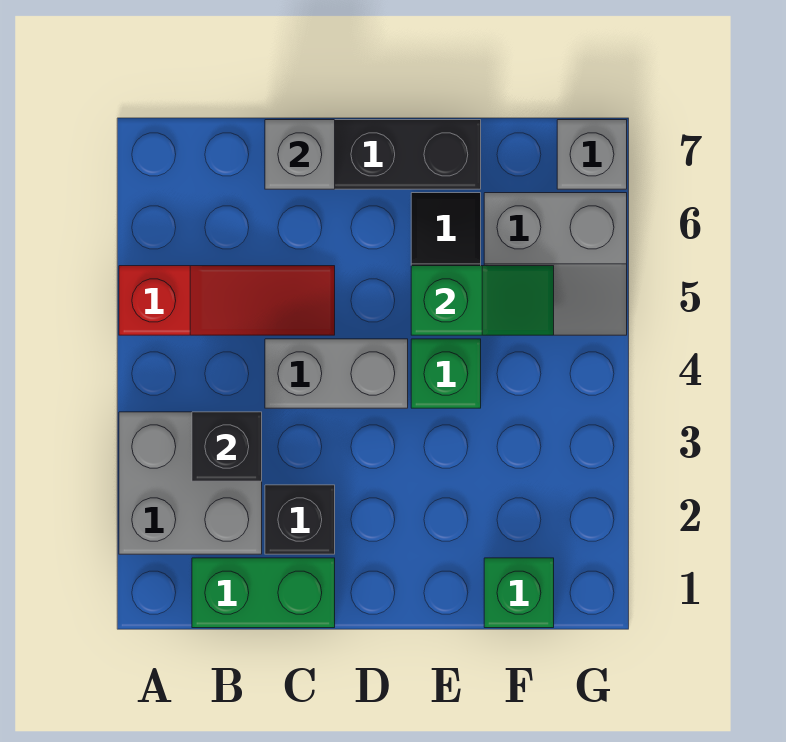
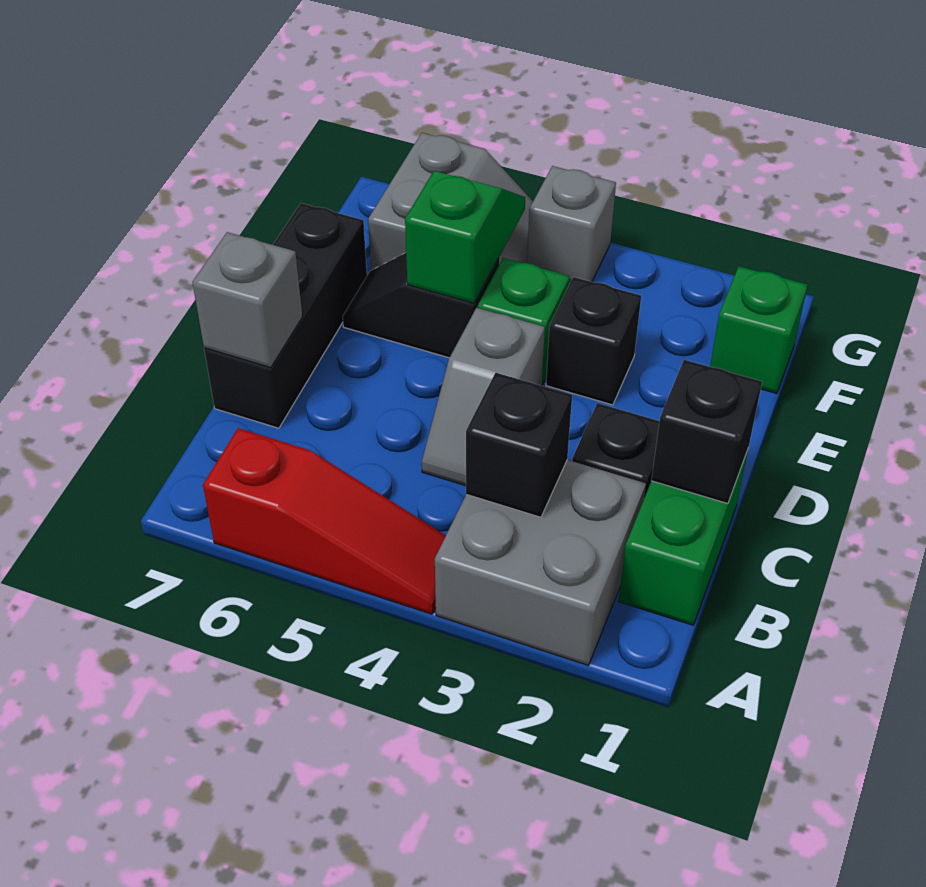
red slope A5:C5 level 1 top A -> red slope A4:A6 level 1 top 6
none -> black brick C1 level 2
grey brick C4:D4 level 1 -> grey slope C4:D4 level 1 top D
none -> black brick E3 level 1
grey brick G7 level 1 -> grey brick G4 level 1

